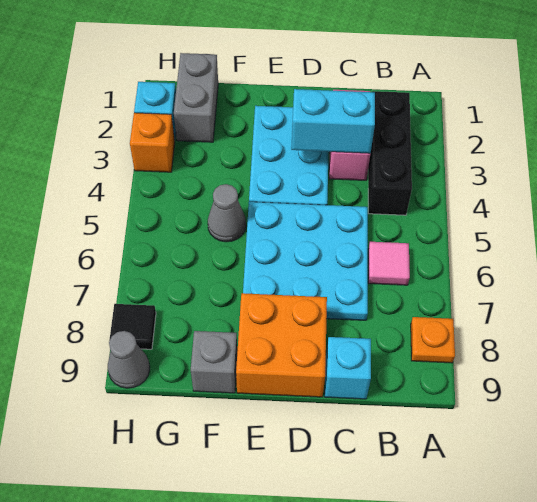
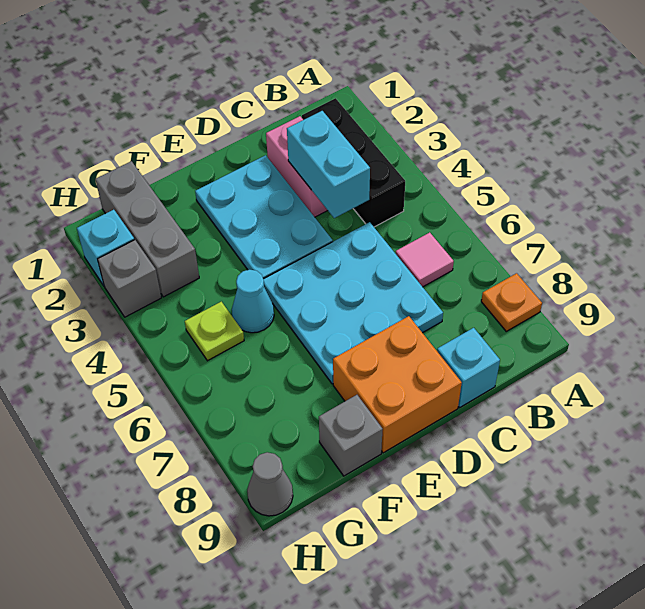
cyan brick C3:D3 level 2 -> cyan brick C3:C4 level 2
grey cone F5 level 1 -> cyan cone F5 level 1
grey brick G1:G2 level 1 -> grey brick G1:G3 level 1
none -> lime plate G5 level 1
orange brick H3 level 1 -> grey brick H3 level 1
black tile H8 level 1 -> none

